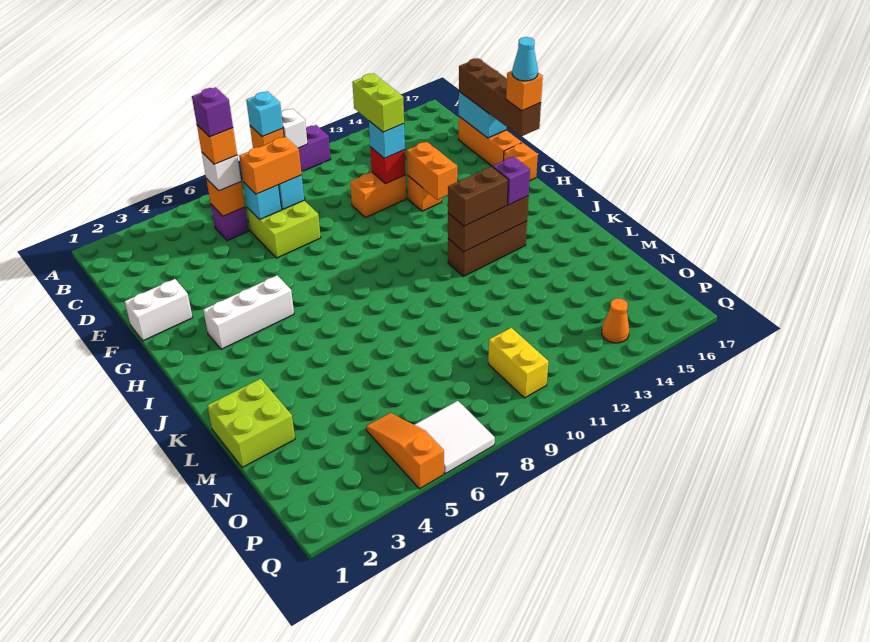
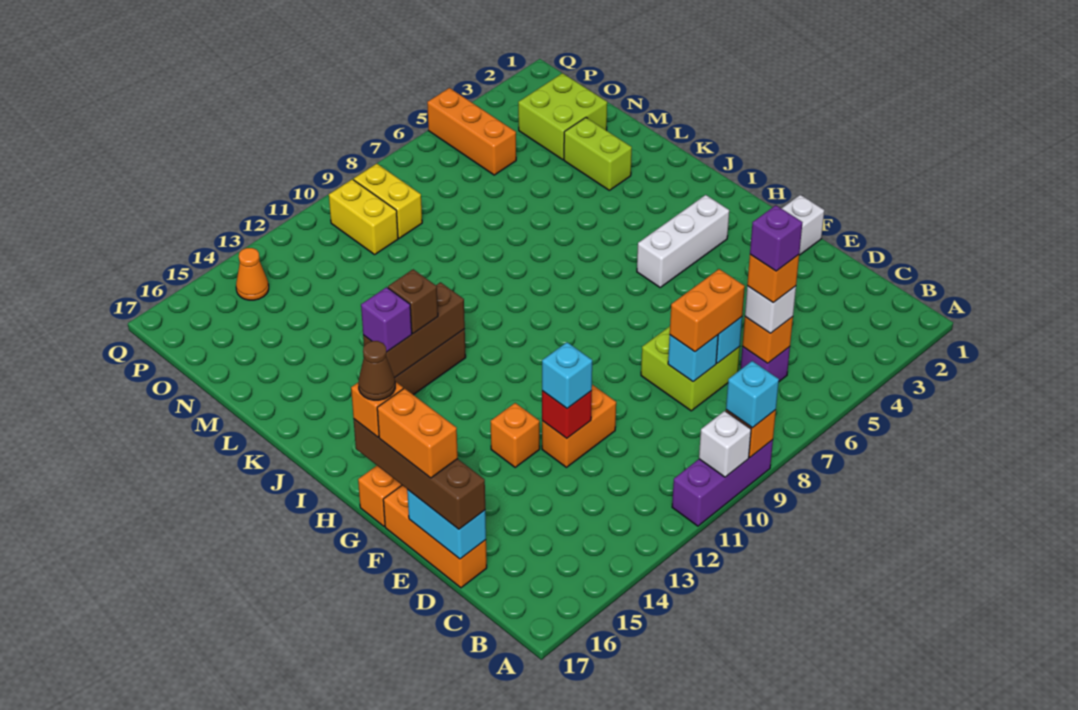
lime brick D12:E12 level 4 -> lime brick L3:M3 level 1
orange brick F13:G13 level 2 -> orange brick E17:F17 level 4
cyan cone G17 level 5 -> brown cone G17 level 5
brown brick J12:J13 level 3 -> brown brick J13 level 3
lime brick L1:M2 level 1 -> lime brick N2:O3 level 1
orange slope O5:Q5 level 1 top Q -> orange brick O5:Q5 level 1
none -> yellow brick O9:P9 level 1
white tile P6:Q7 level 1 -> none

